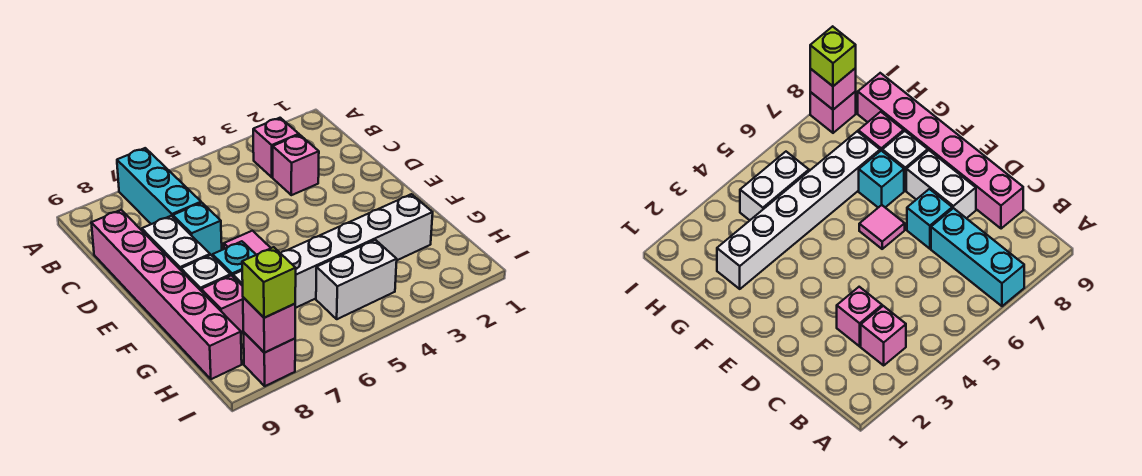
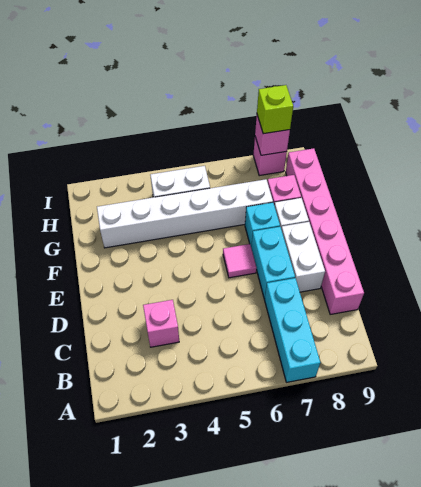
pink brick B3 level 1 -> none
cyan brick D7 level 1 -> cyan brick D7:E7 level 1

